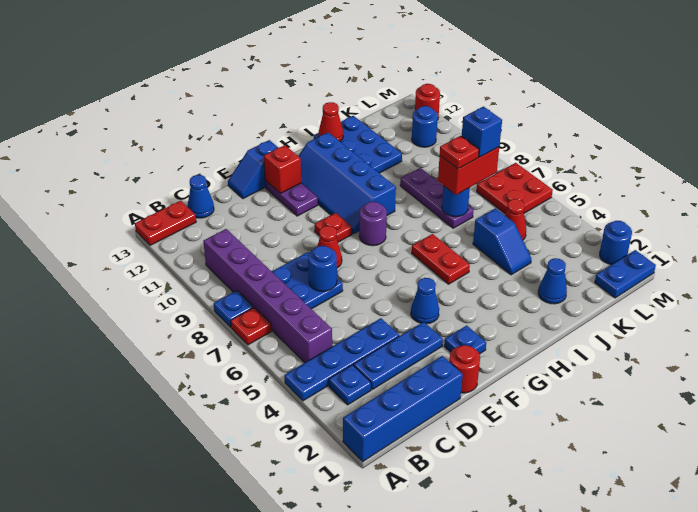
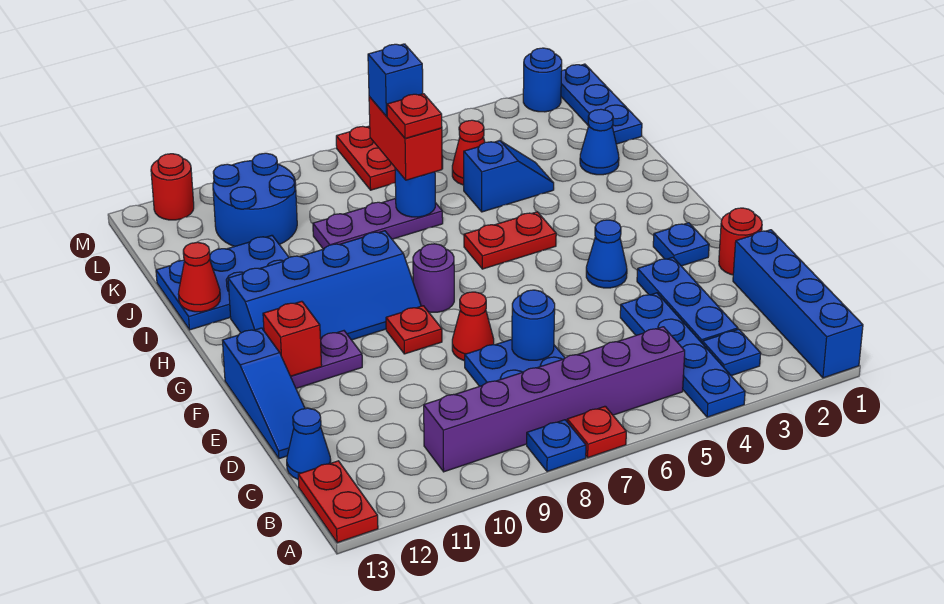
blue slope E13:F13 level 1 top F -> blue slope D13:F13 level 1 top F
blue plate L1:M1 level 1 -> blue plate K1:M1 level 1
blue round brick L11 level 1 -> blue round brick K10:L11 level 1

